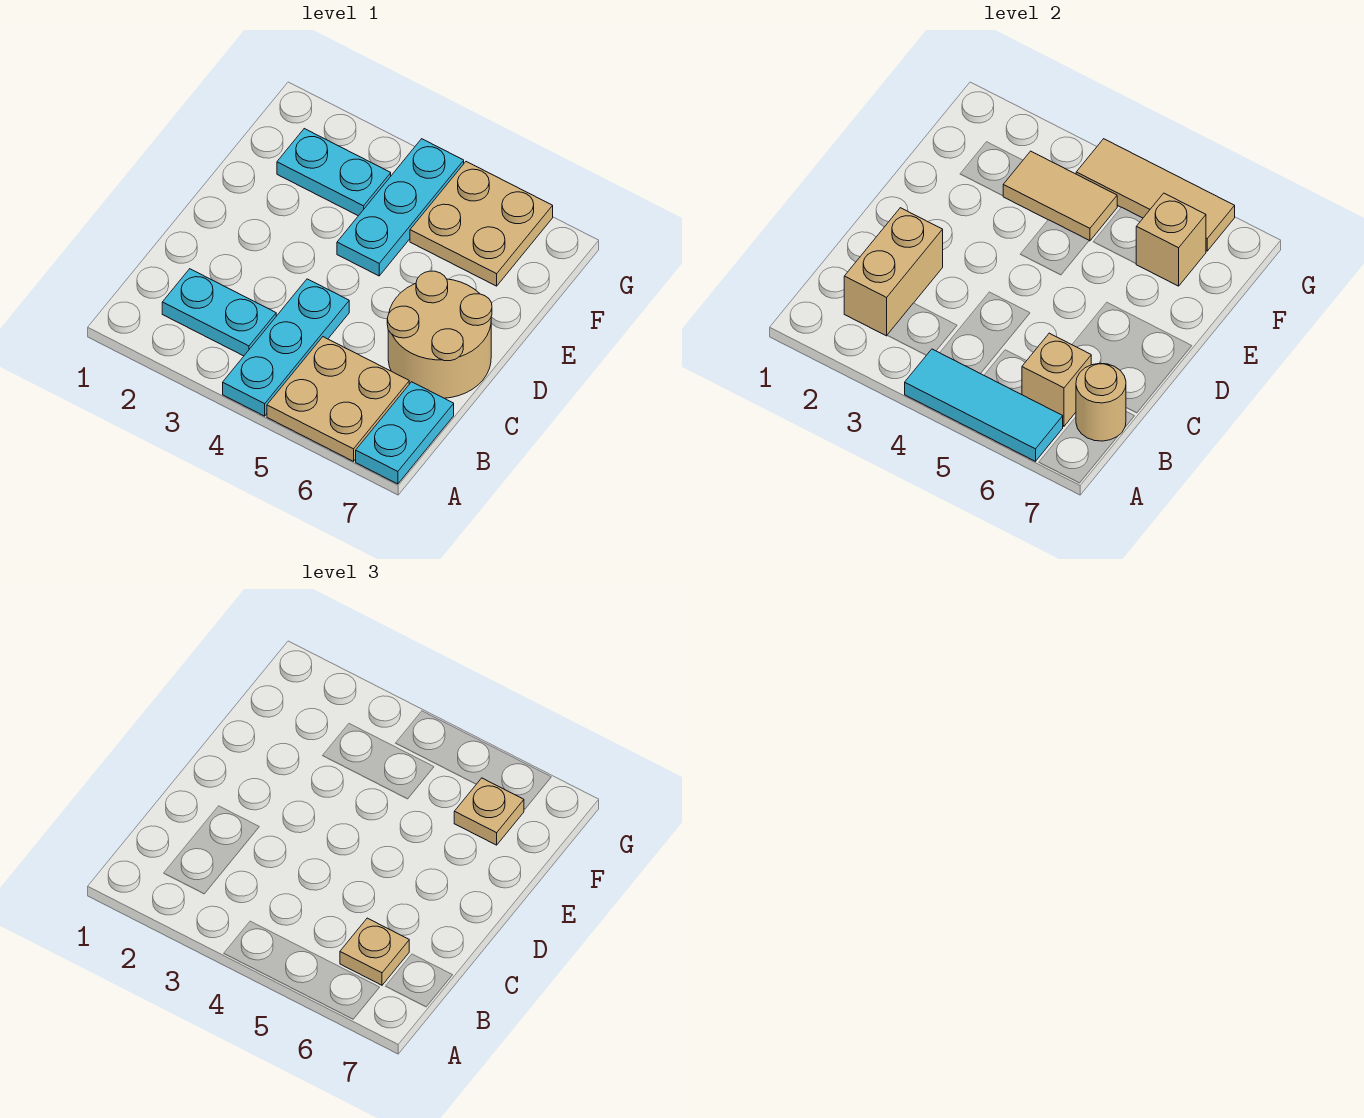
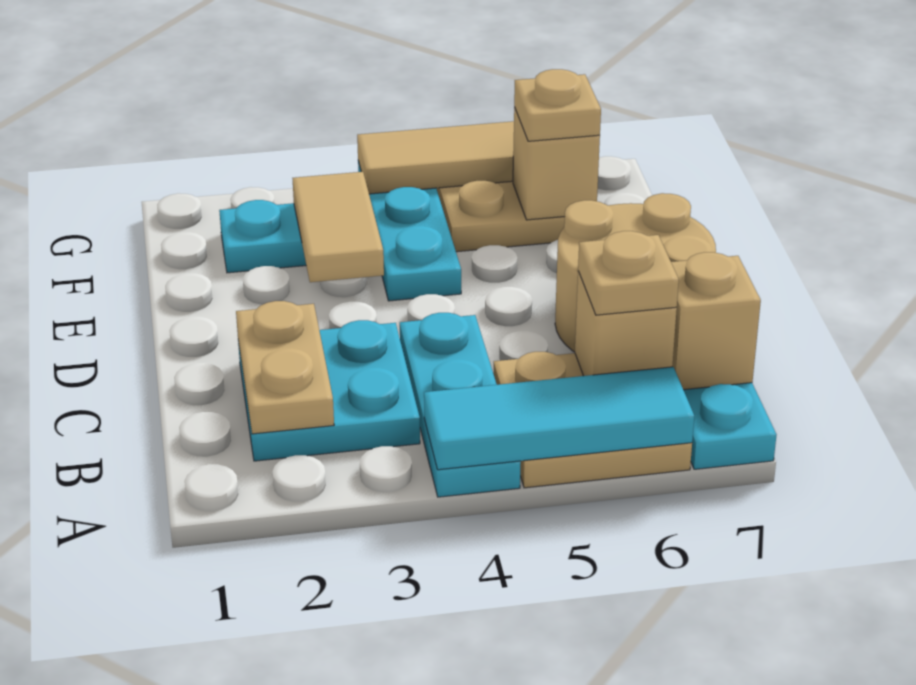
cyan plate B2:B3 level 1 -> cyan plate B2:C3 level 1
tan brick B2:C2 level 2 -> tan plate B2:C2 level 2
tan round brick B7 level 2 -> tan brick B7 level 2
tan tile F3:F4 level 2 -> tan tile E3:F3 level 2

